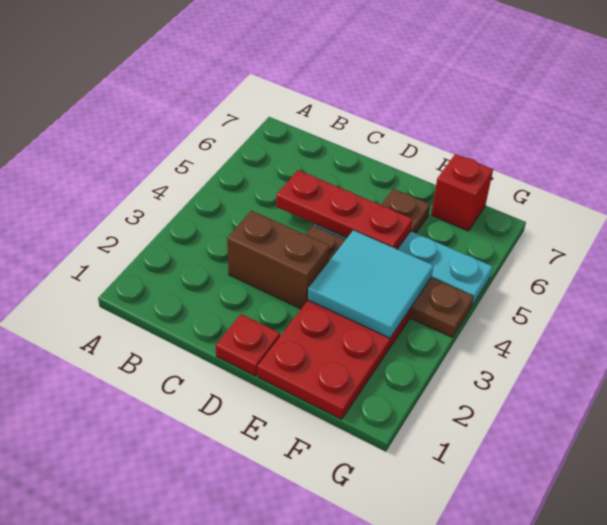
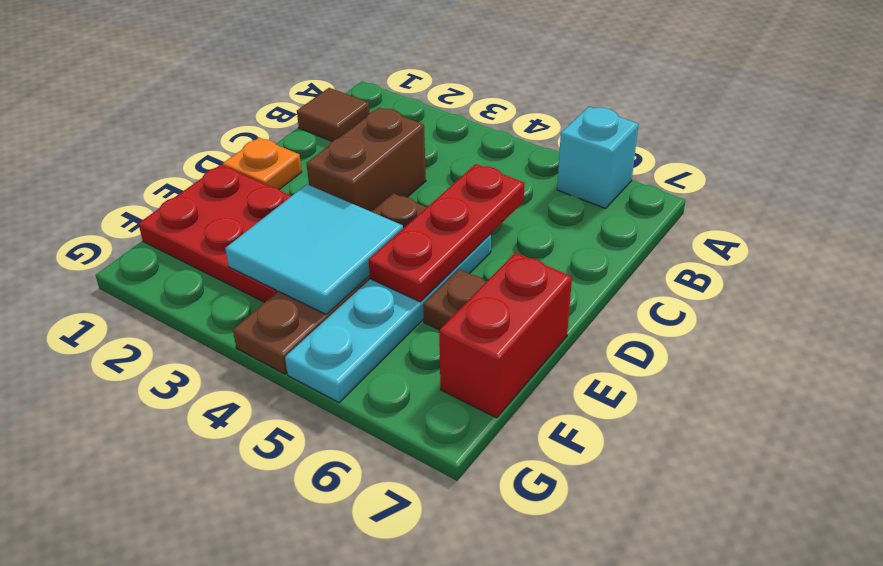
none -> cyan brick A6 level 1
none -> brown tile B1 level 1
red plate D1 level 1 -> orange plate D1 level 1
red brick F7 level 1 -> red brick E7:F7 level 1

